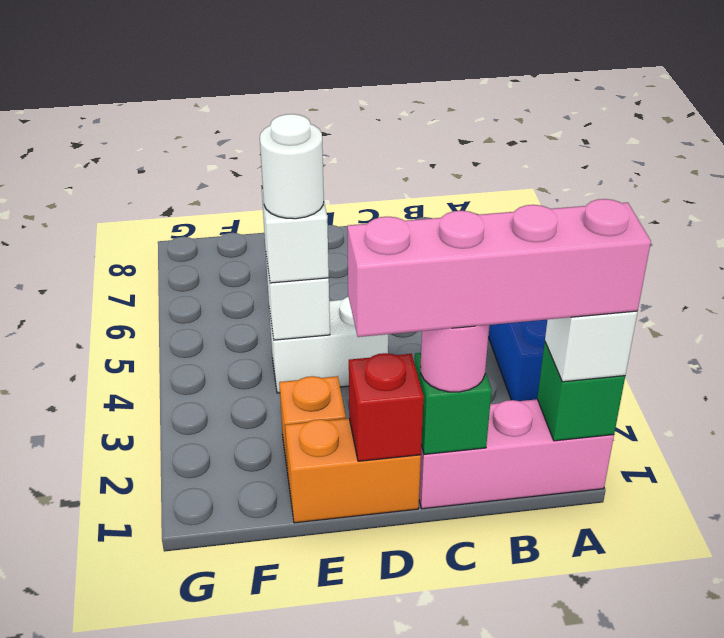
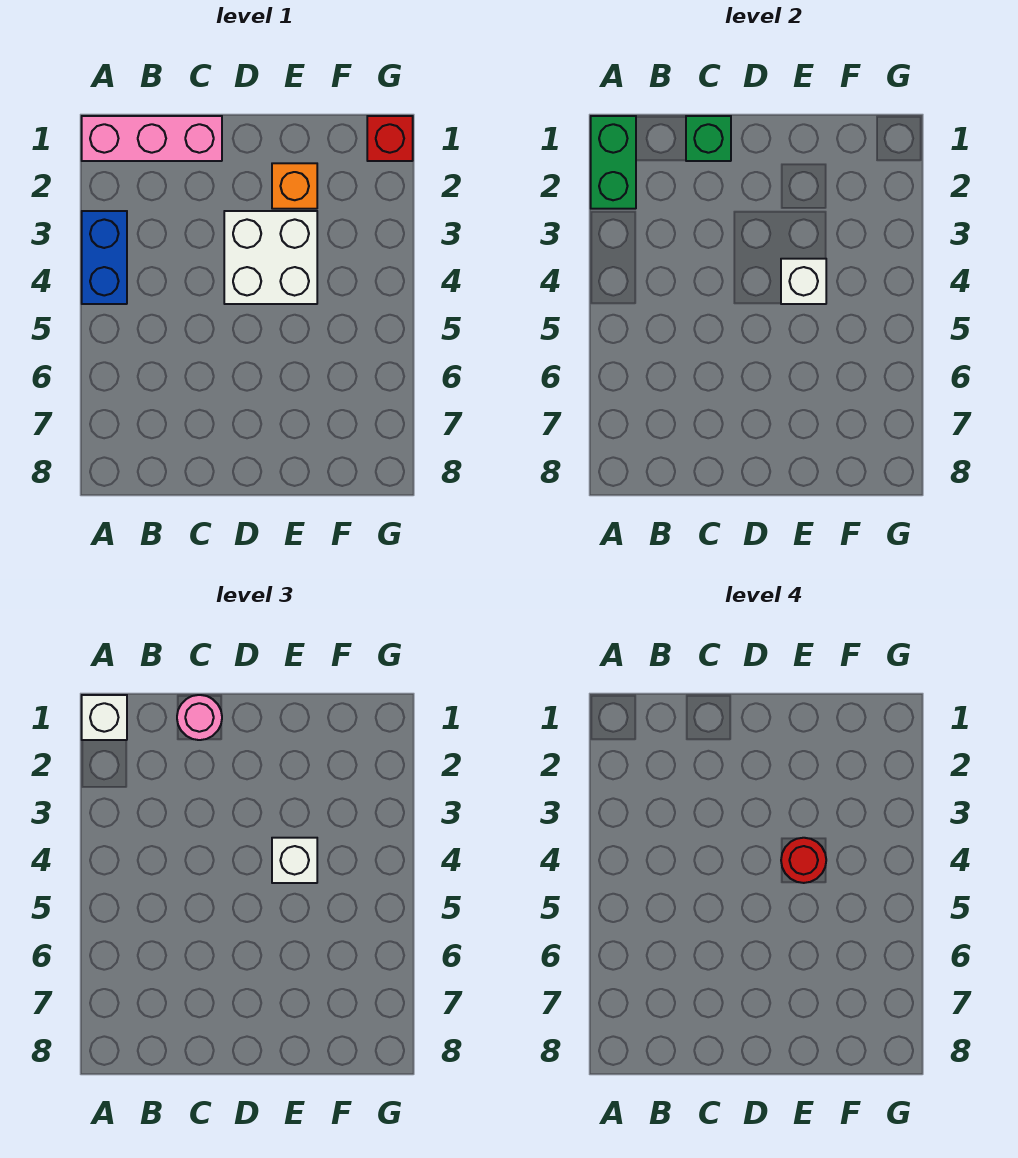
green brick A1 level 2 -> green brick A1:A2 level 2
pink brick A1:D1 level 4 -> none
orange brick D1:E1 level 1 -> none
red brick D1 level 2 -> red brick G1 level 1
white brick D4:E4 level 1 -> white brick D3:E4 level 1
white round brick E4 level 4 -> red round brick E4 level 4

